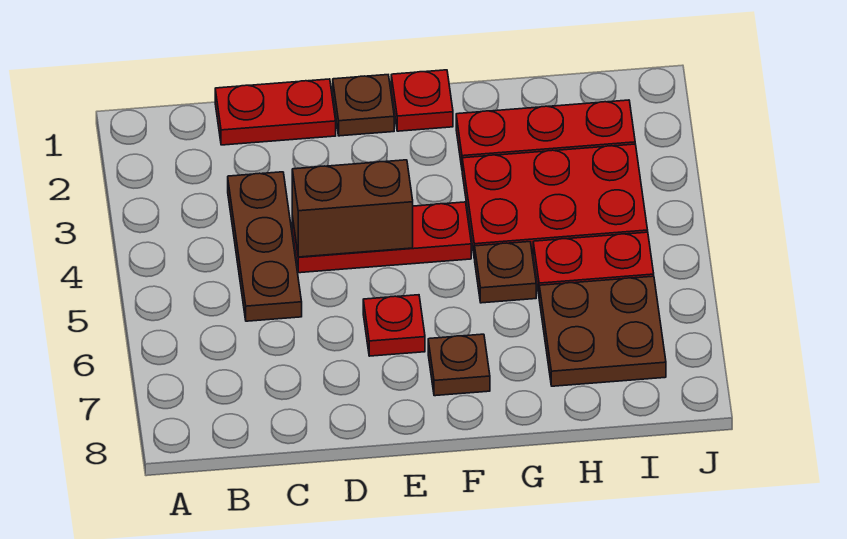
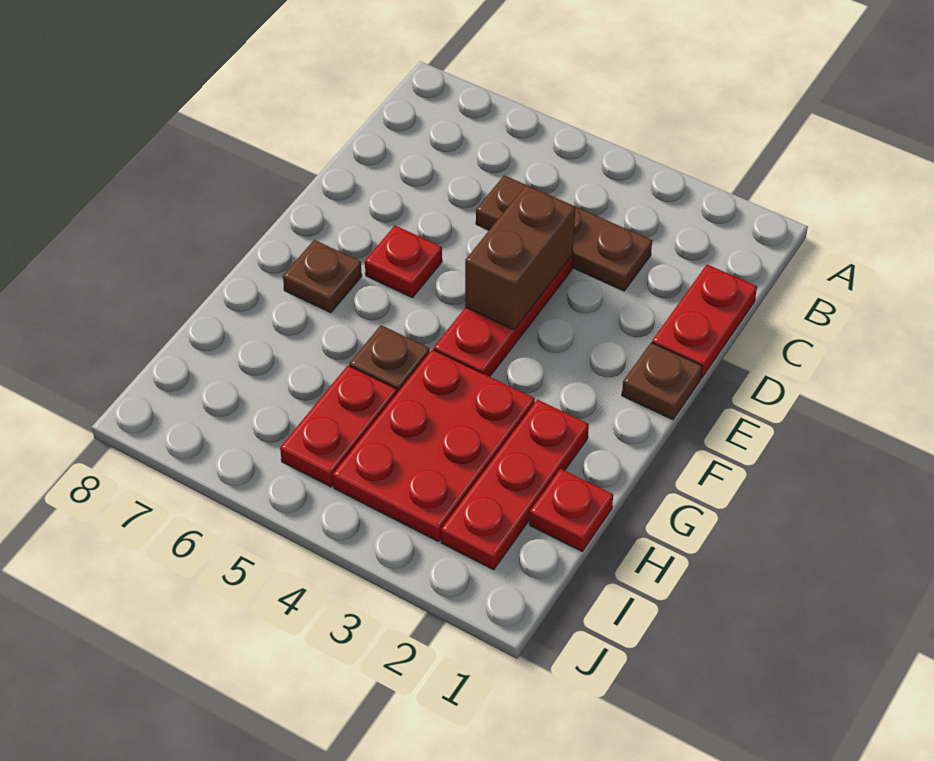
red plate F1 level 1 -> red plate H1 level 1
brown plate H6:I7 level 1 -> none

